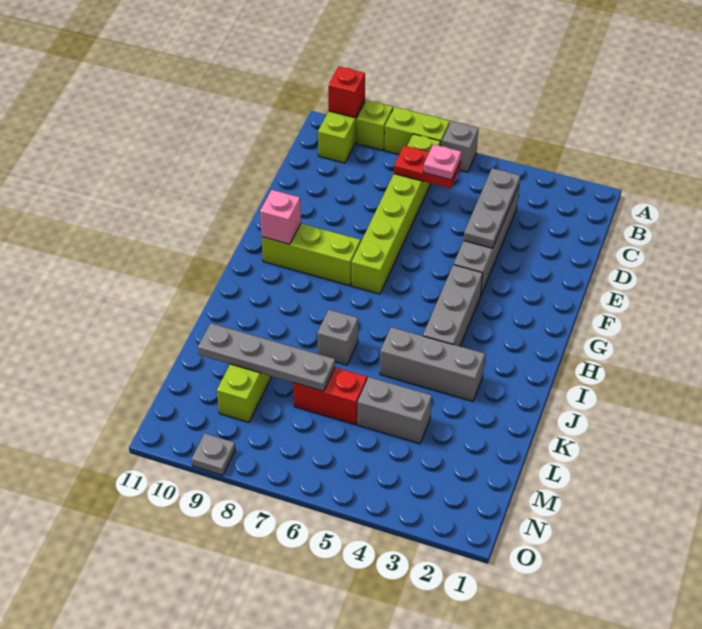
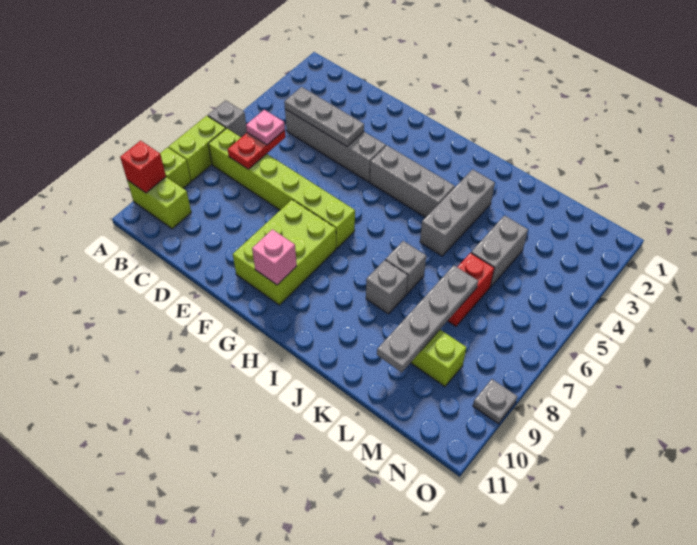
lime brick G8:G10 level 1 -> lime brick F8:G10 level 1
none -> grey brick J8 level 1

